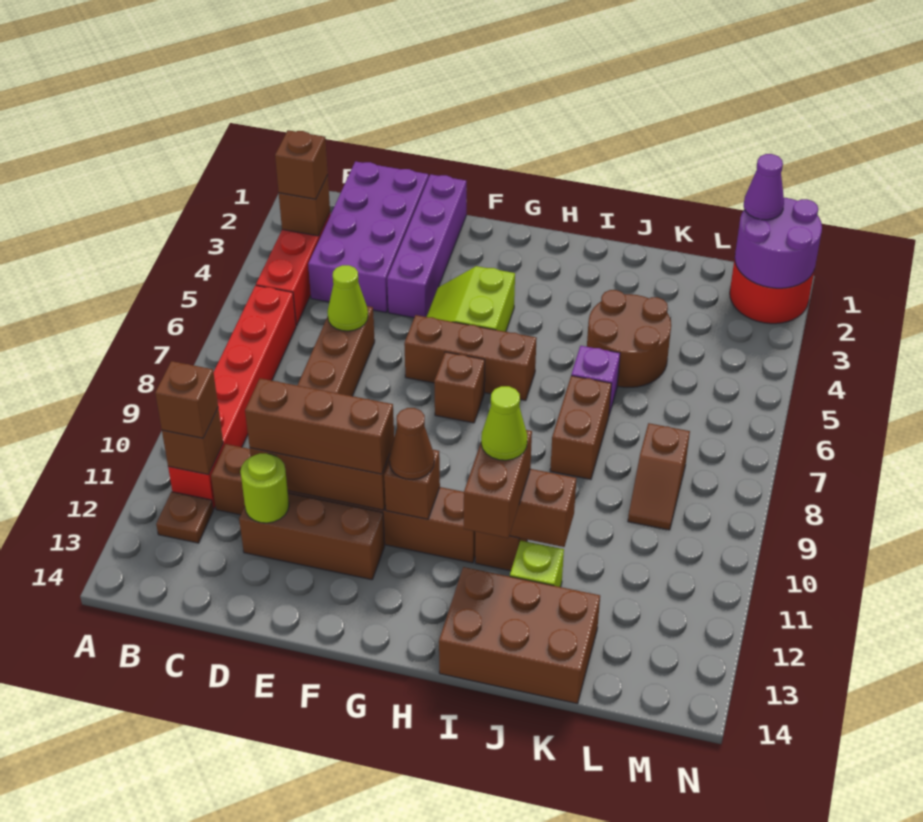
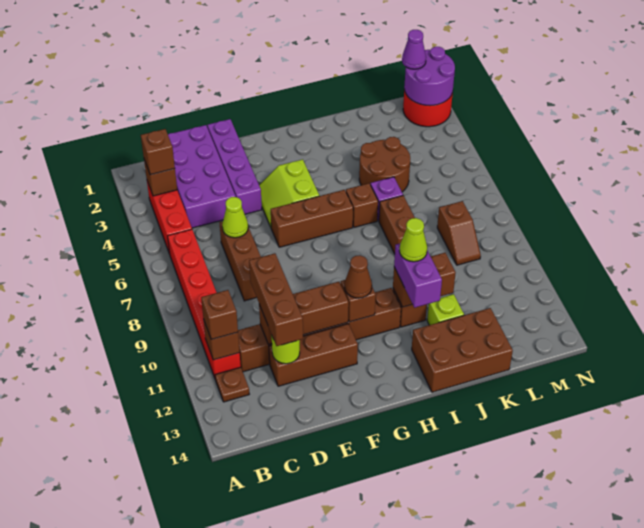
brown brick D11:F11 level 3 -> brown brick D10:D12 level 3
brown brick G7 level 1 -> brown brick I6 level 1
brown brick I11:I12 level 3 -> purple brick I11:I12 level 3

